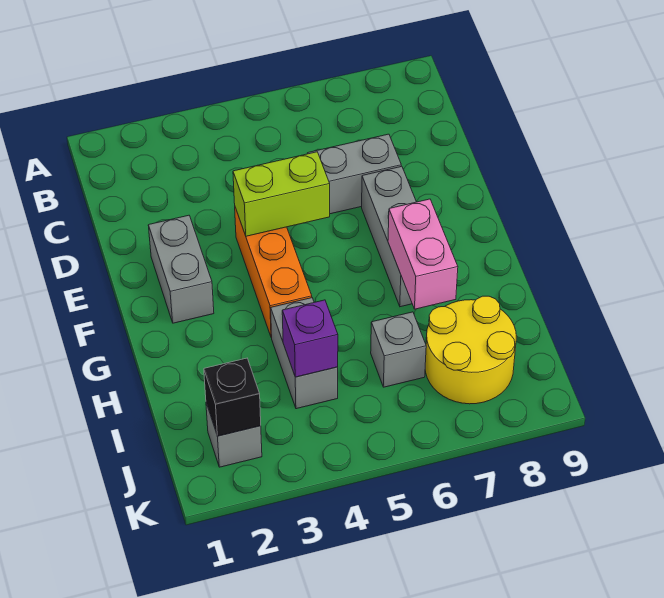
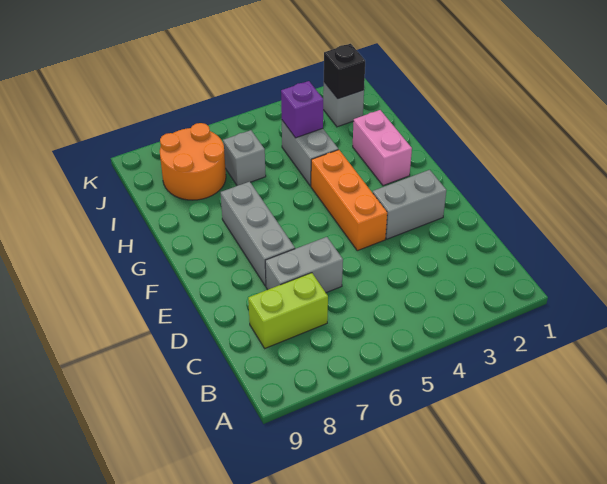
grey brick E2:F2 level 1 -> grey brick E2:E3 level 1
lime brick E4:E5 level 2 -> lime brick C7:C8 level 1
pink brick G7:H7 level 2 -> pink brick G2:H2 level 1
yellow round brick I7:J8 level 1 -> orange round brick I7:J8 level 1

